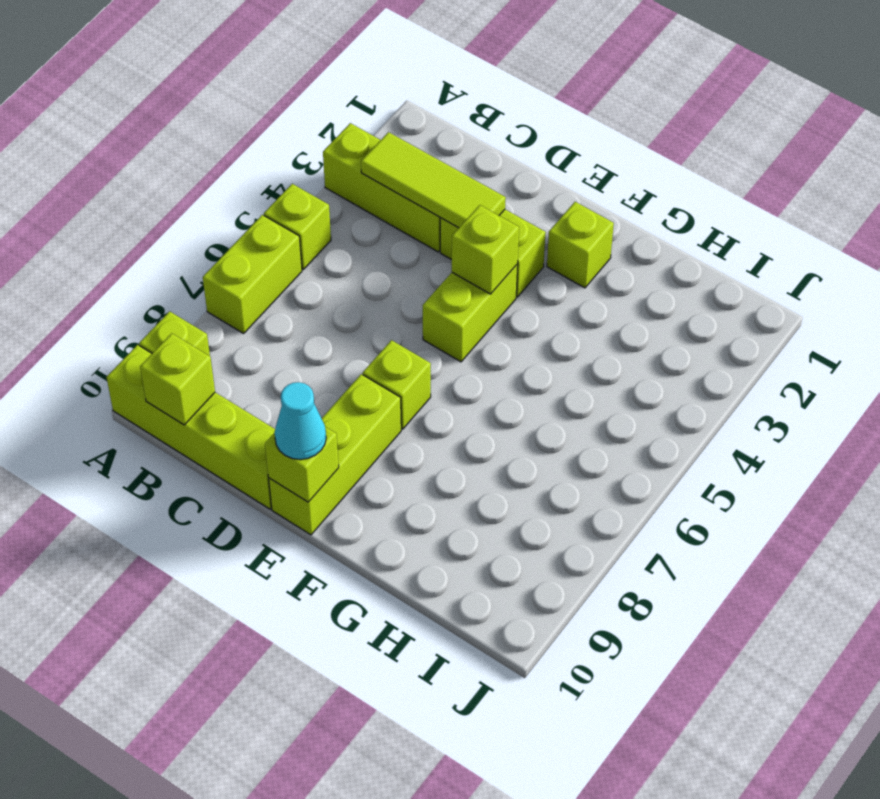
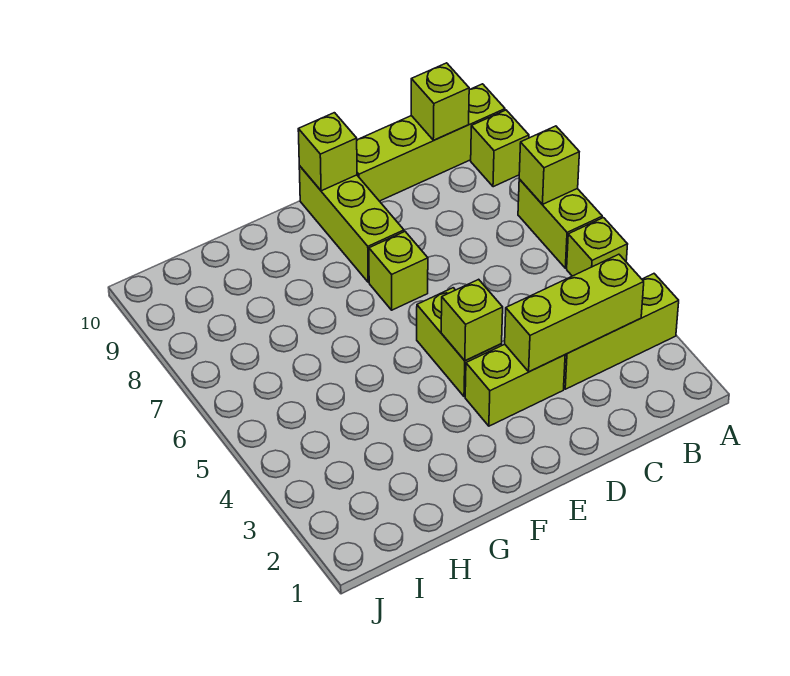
lime tile B3:D3 level 2 -> lime brick B3:D3 level 2
cyan cone E10 level 3 -> none
lime brick F2 level 1 -> lime brick A7 level 2

